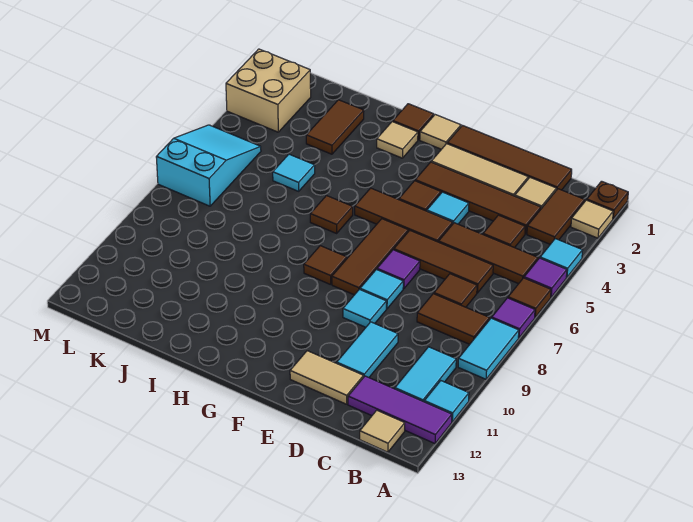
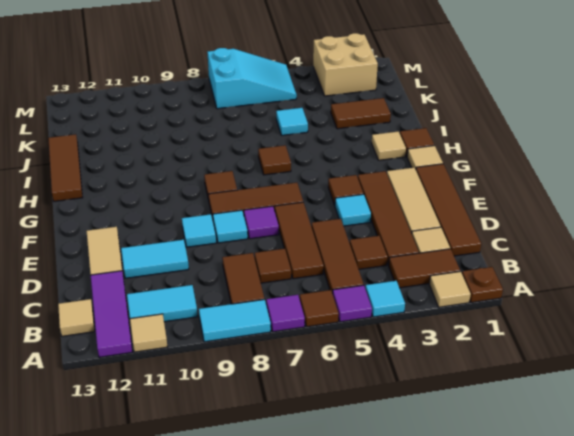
cyan tile A11 level 1 -> tan tile A11 level 1
brown tile E5:G5 level 1 -> brown tile H13:J13 level 1

